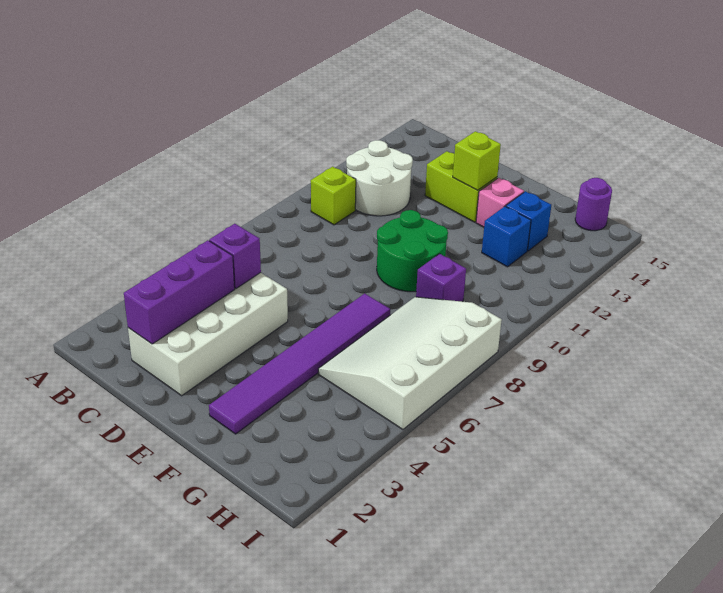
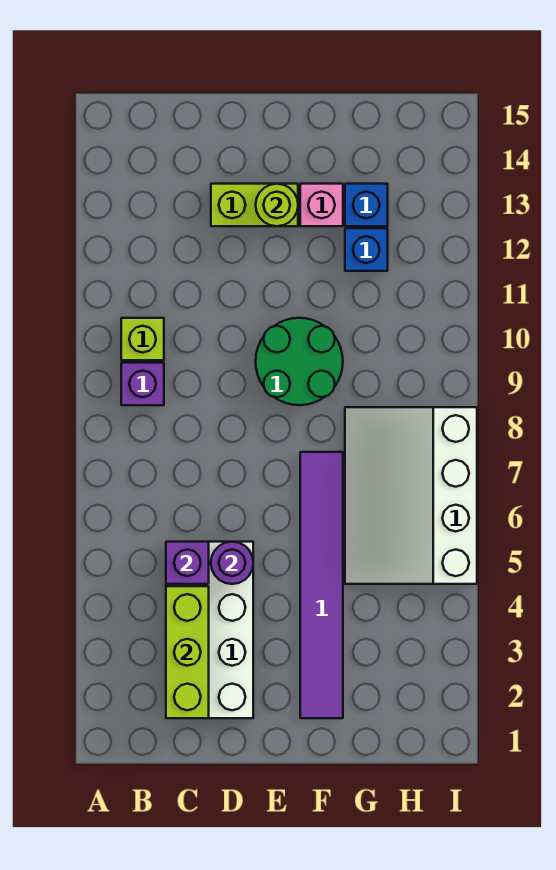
white round brick B11:C12 level 1 -> none
purple brick C2:C4 level 2 -> lime brick C2:C4 level 2
lime brick E13 level 2 -> lime round brick E13 level 2
purple brick G9 level 1 -> purple brick B9 level 1
purple round brick H15 level 1 -> purple round brick D5 level 2

